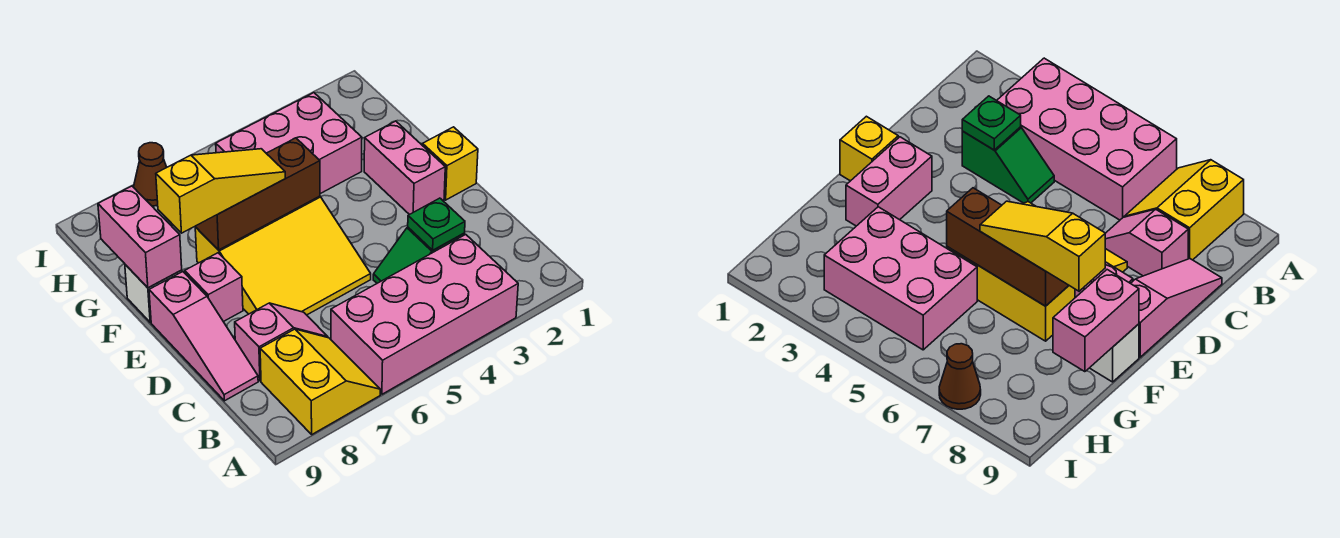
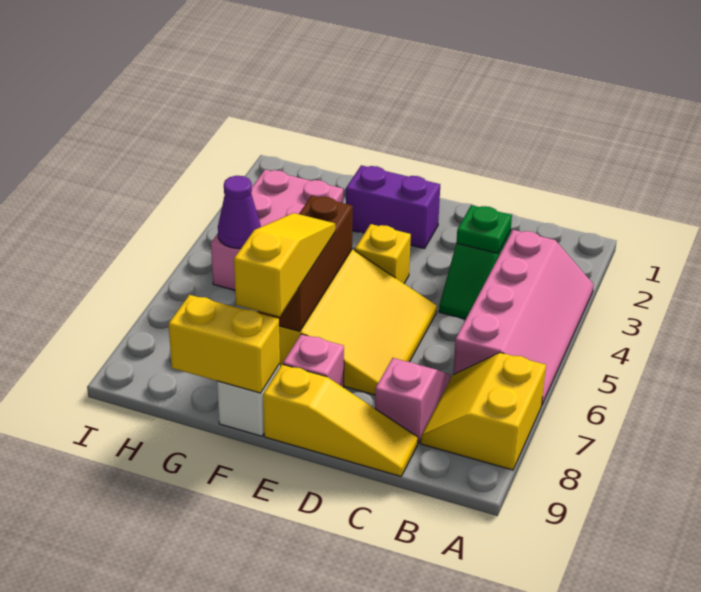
pink brick A3:B6 level 1 -> pink slope A3:B6 level 1 top B
yellow slope A7:B8 level 1 top 8 -> yellow slope A7:B8 level 1 top A
pink slope C9:E9 level 1 top E -> yellow slope C9:E9 level 1 top E
yellow brick E1 level 1 -> yellow brick E4 level 1
pink brick E2:F2 level 1 -> purple brick E2:F2 level 1
pink brick F9:G9 level 2 -> yellow brick F9:G9 level 2
none -> purple cone H5 level 2
brown cone I7 level 1 -> none

